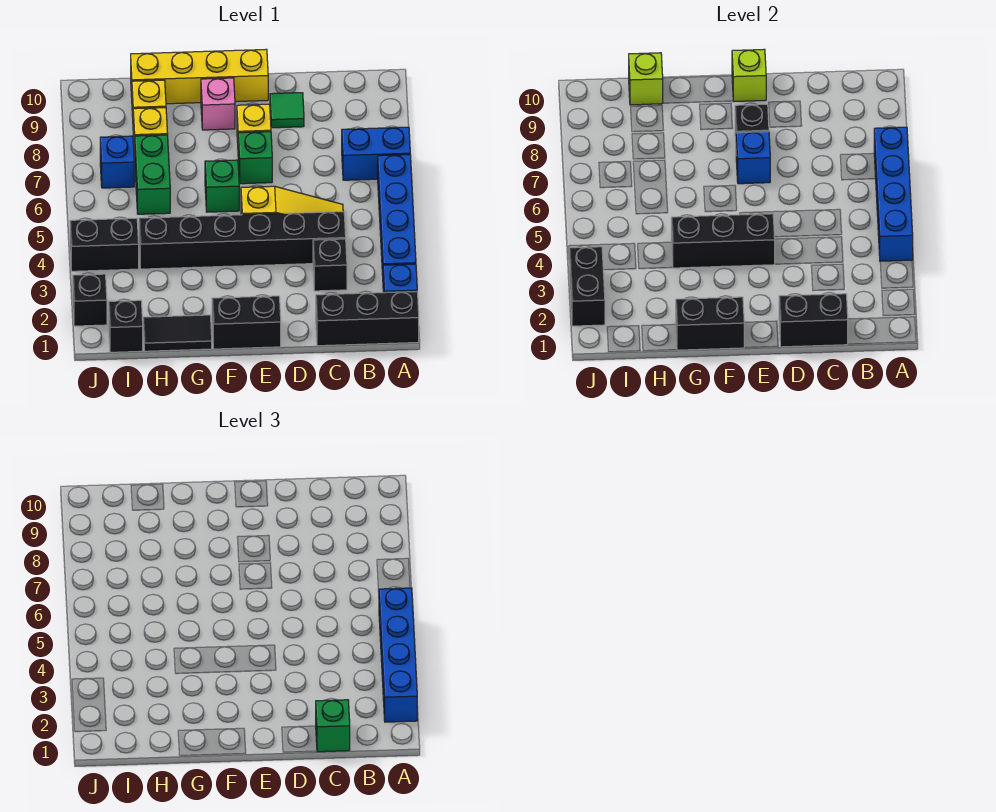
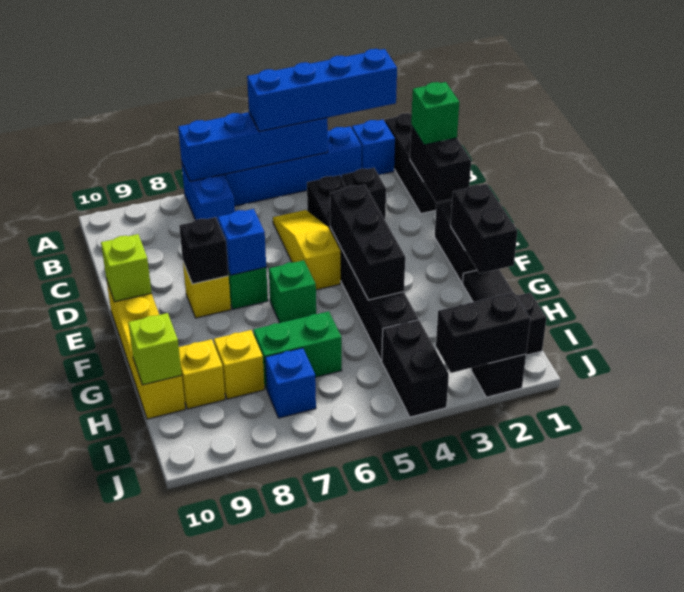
green tile D9 level 1 -> none
pink brick F9 level 1 -> none

